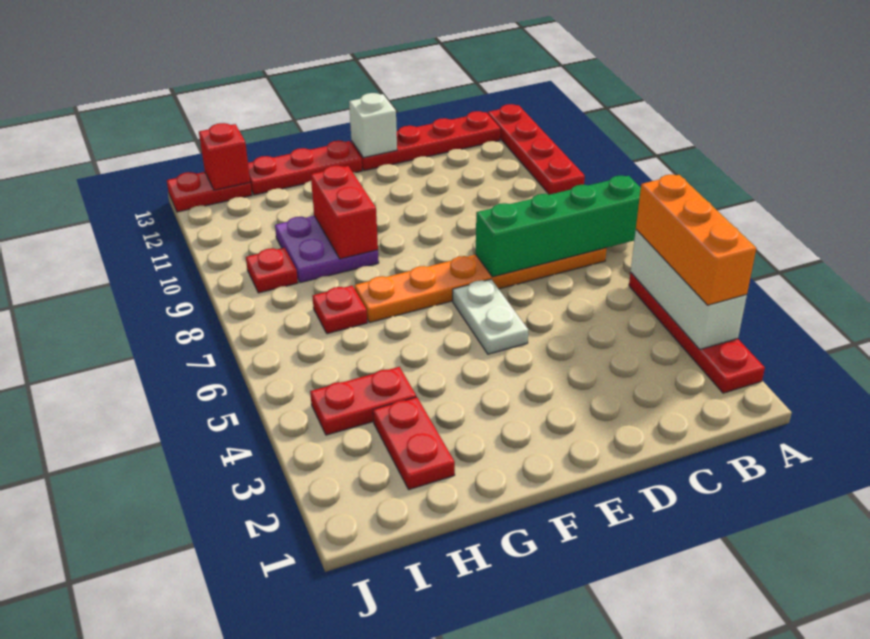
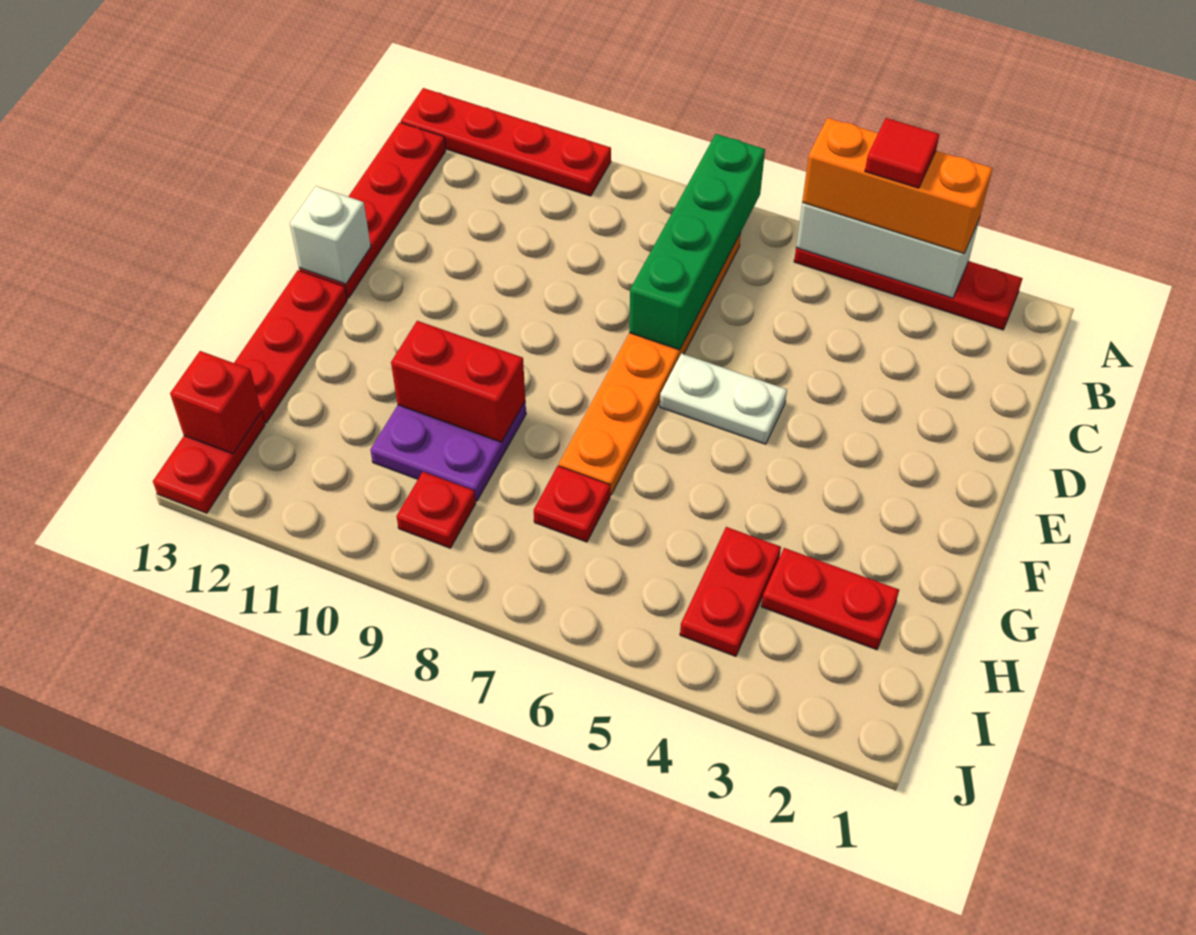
none -> red tile A4 level 4

